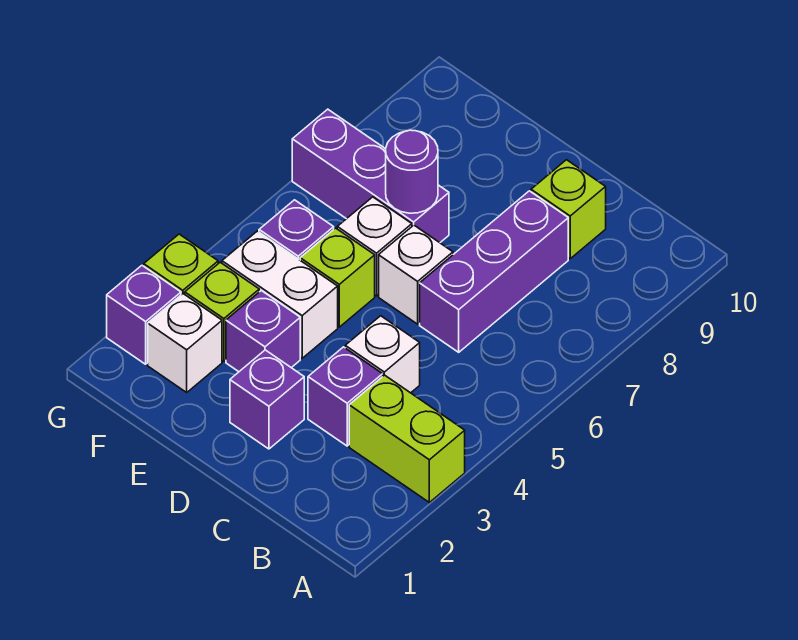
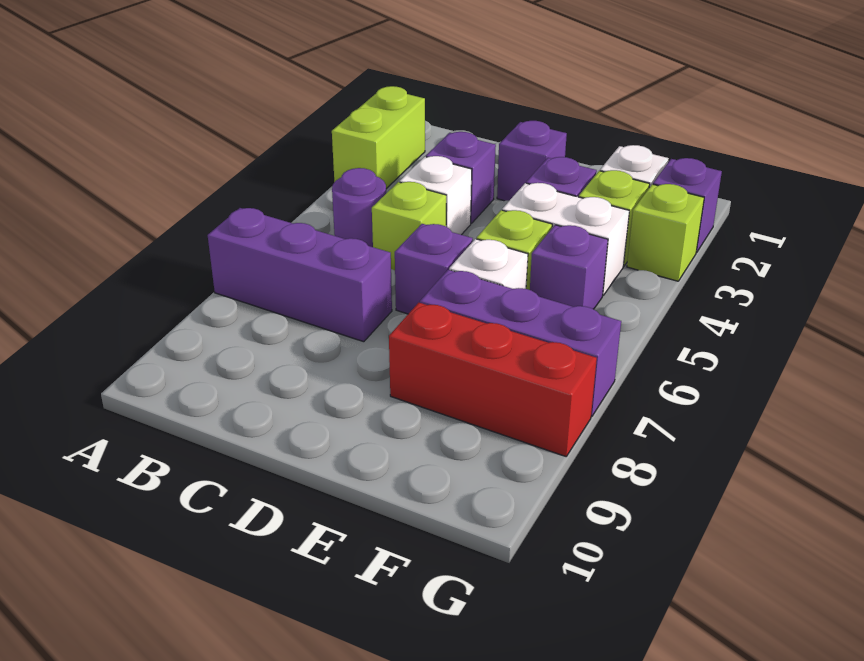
lime brick A3:B3 level 1 -> lime brick A2:A3 level 1
purple brick C6:C8 level 1 -> purple brick A7:C7 level 1
lime brick C9 level 1 -> lime brick C5 level 1
white brick D6 level 1 -> purple brick D6 level 1
purple round brick E7 level 2 -> purple round brick B5 level 1
none -> red brick E8:G8 level 1

